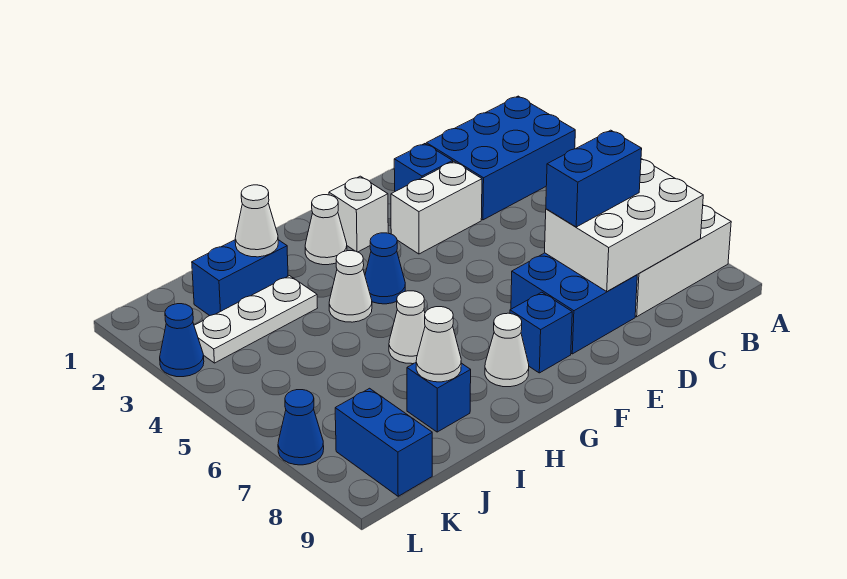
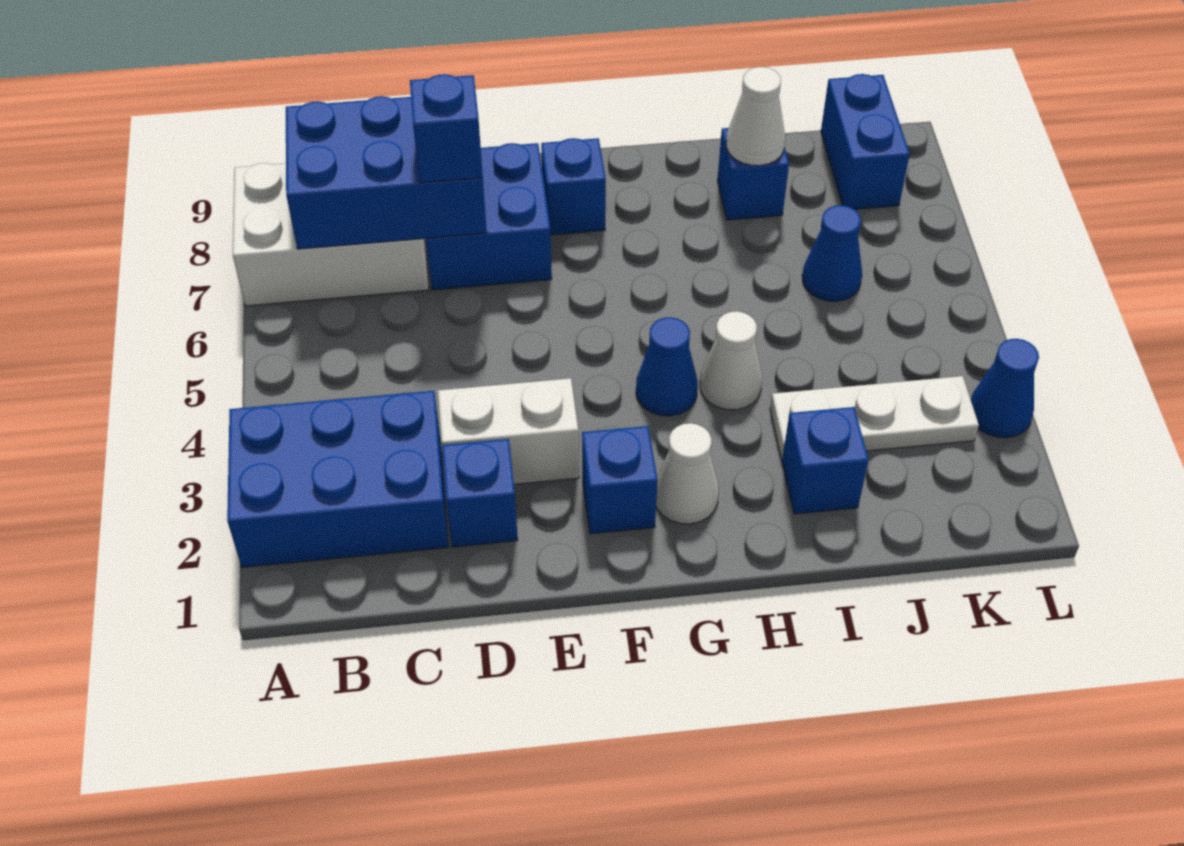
white brick B7:D8 level 2 -> blue brick B7:D8 level 2
blue brick C7:D7 level 3 -> blue brick D7 level 3
white brick F2 level 1 -> blue brick F2 level 1
white cone G8 level 1 -> none
white cone H6 level 1 -> none
blue brick I2:J2 level 1 -> blue brick I2 level 1
white cone I2 level 2 -> none
blue cone L7 level 1 -> blue cone J6 level 1

